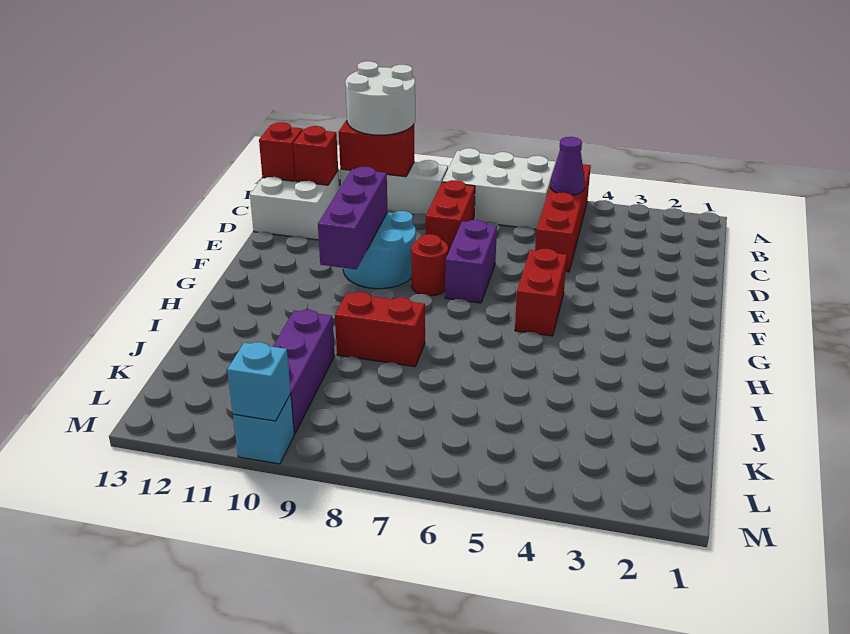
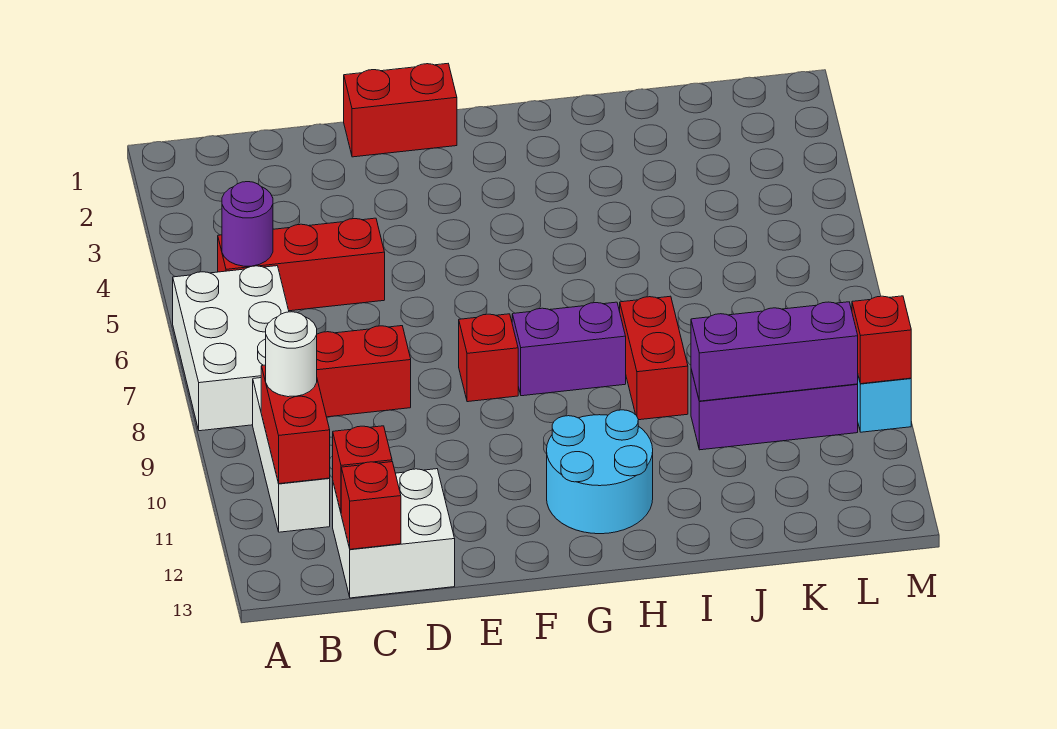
red brick A5:D5 level 1 -> red brick B5:D5 level 1
white round brick A10:B11 level 3 -> white round brick B10 level 3
purple cone B5 level 2 -> purple round brick B5 level 2
purple brick E7:F7 level 1 -> purple brick G8:H8 level 1
cyan round brick E9:F10 level 1 -> cyan round brick G11:H12 level 1
purple brick E10:G10 level 2 -> purple brick J10:L10 level 2
red brick F5:G5 level 1 -> red brick E1:F1 level 1
red round brick F8 level 1 -> red brick F8 level 1
cyan brick M10 level 2 -> red brick M10 level 2

